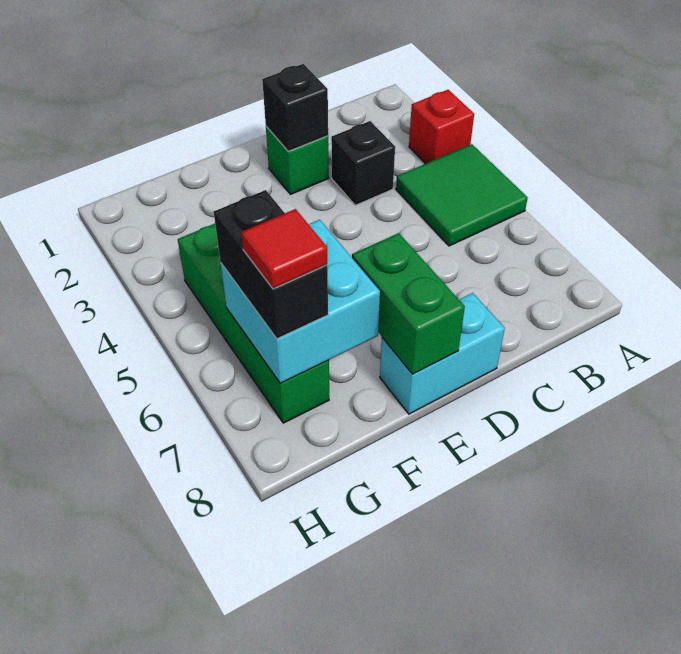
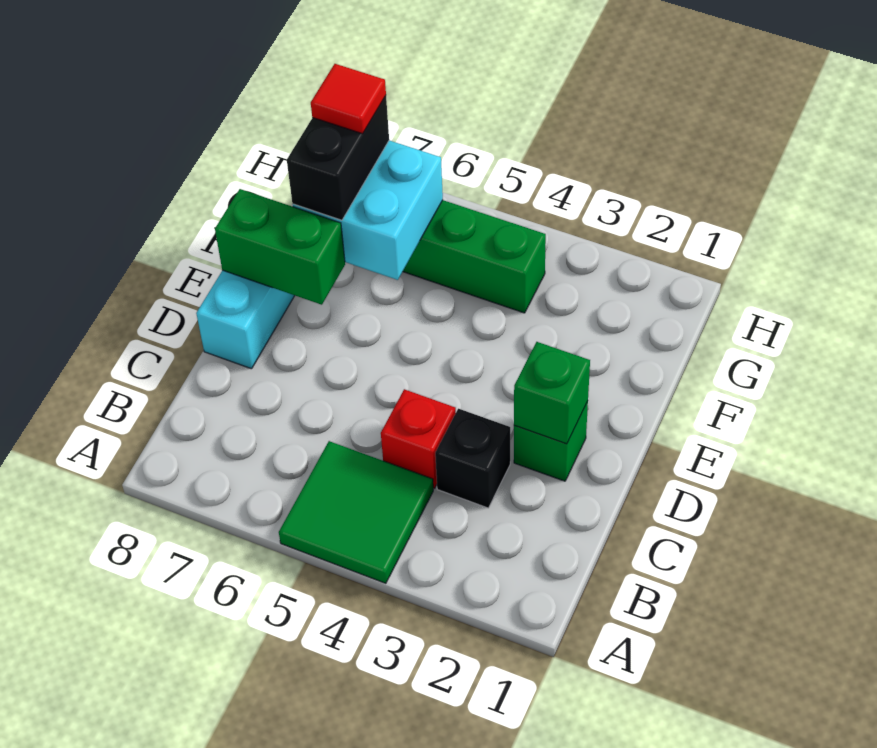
red brick A3 level 1 -> red brick C4 level 1
black brick D2 level 2 -> green brick D2 level 2
black brick G6:G7 level 3 -> black brick F7:G7 level 3

